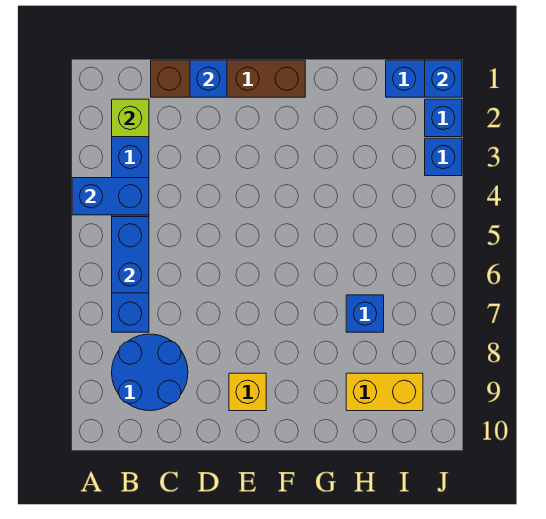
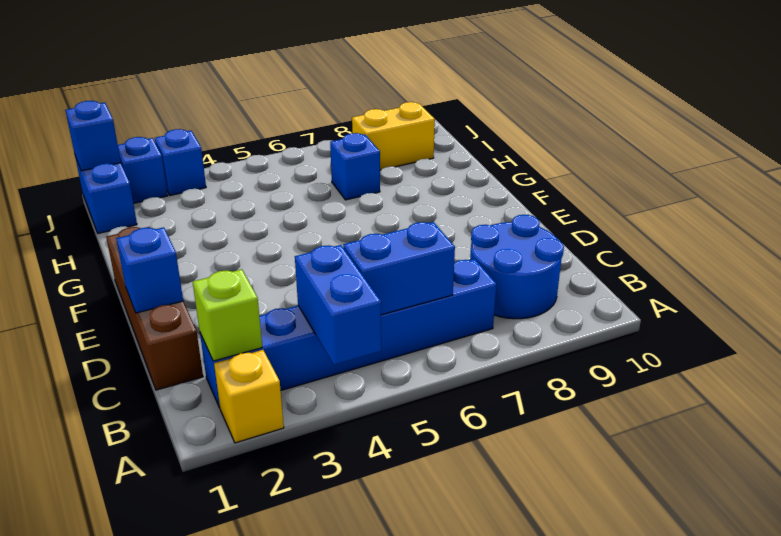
yellow brick E9 level 1 -> yellow brick A2 level 1
yellow brick H9:I9 level 1 -> yellow brick I8:I9 level 1

